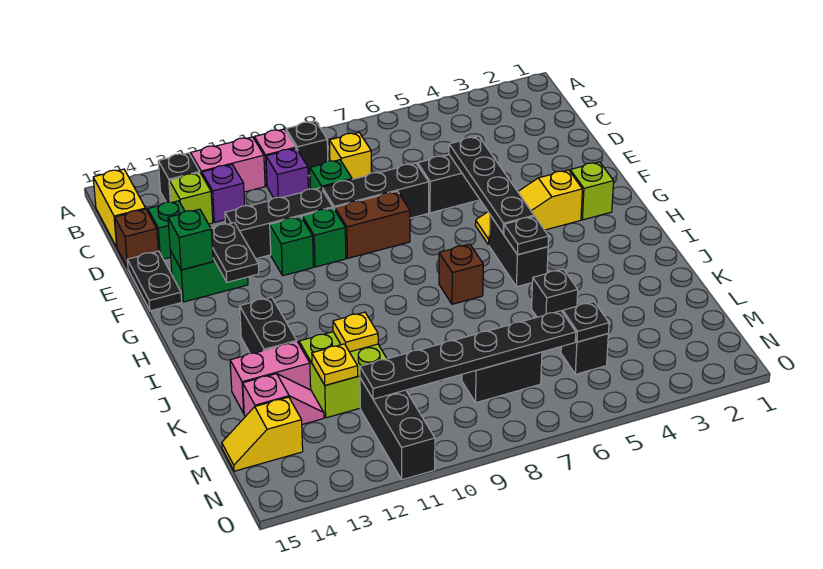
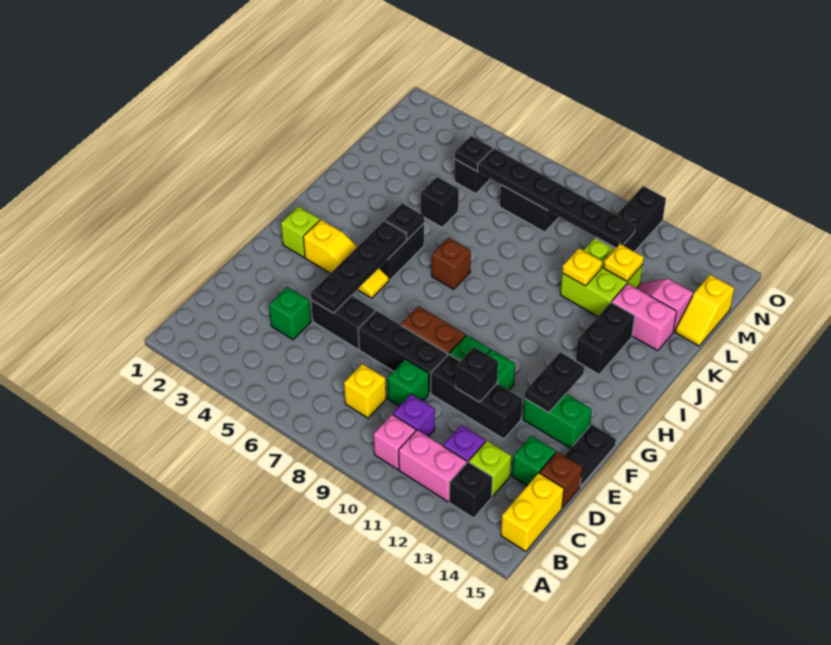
black brick B9 level 1 -> black brick E11 level 2
green brick F14 level 2 -> green brick D4 level 1
yellow slope M14:M15 level 1 top 14 -> yellow slope L15:M15 level 1 top M

